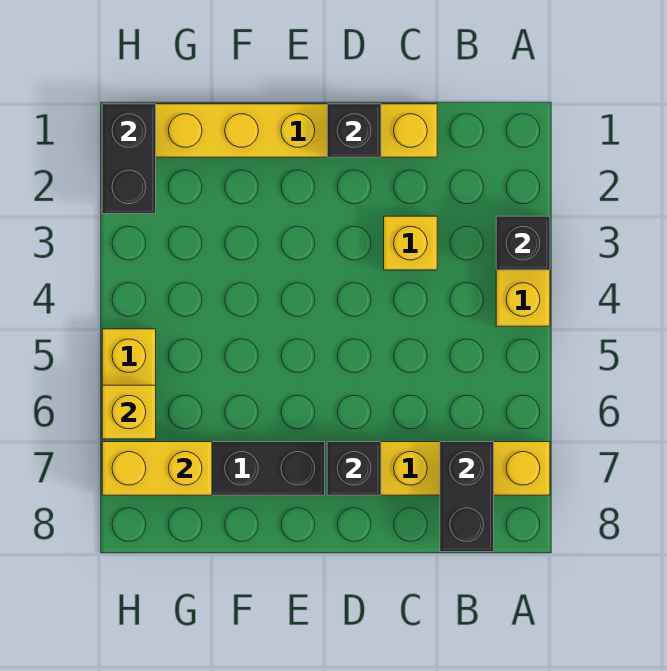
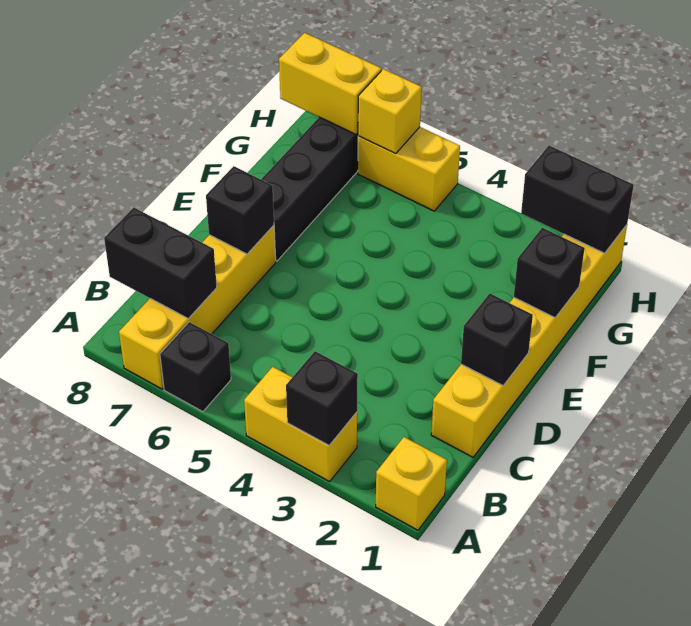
none -> black brick A6 level 1
yellow brick C3 level 1 -> yellow brick A1 level 1
none -> black brick F1 level 2
yellow brick G7:H7 level 2 -> yellow brick H7:H8 level 2

